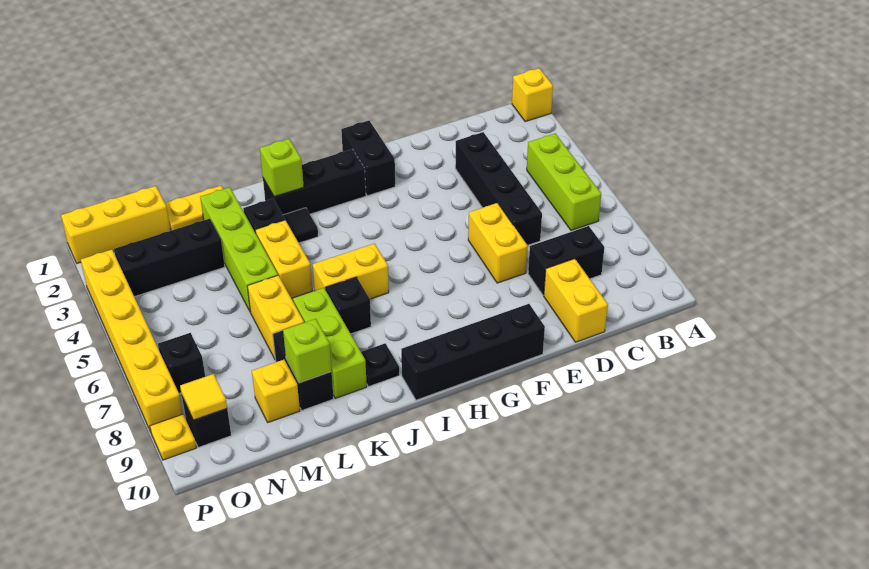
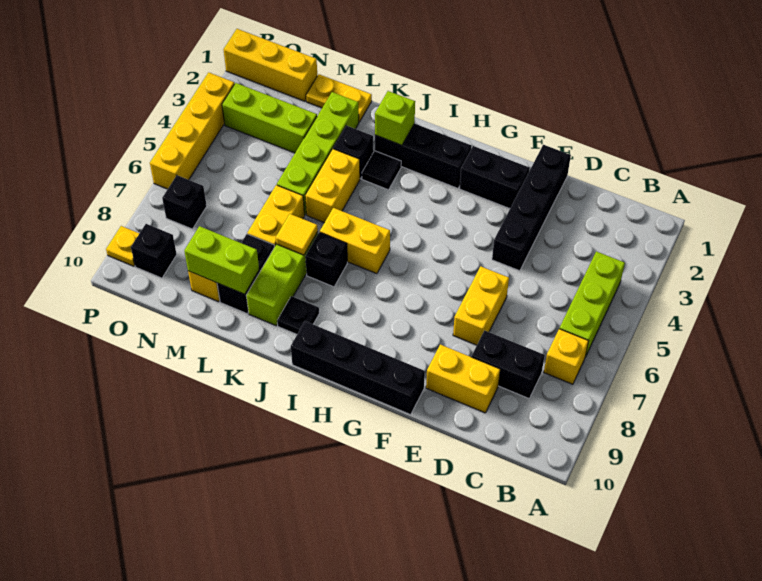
yellow brick A1 level 1 -> yellow brick B7 level 1
black brick D3:D6 level 1 -> black brick E1:E4 level 1
yellow brick D9:D10 level 1 -> yellow brick D9:E9 level 1
black brick G1:G2 level 1 -> black brick F2:G2 level 1
lime brick L9 level 2 -> lime brick L9:M9 level 2
black brick M3:O3 level 1 -> lime brick M3:O3 level 1
yellow tile O9 level 2 -> yellow tile K7 level 2
yellow brick P3:P8 level 1 -> yellow brick P3:P6 level 1

